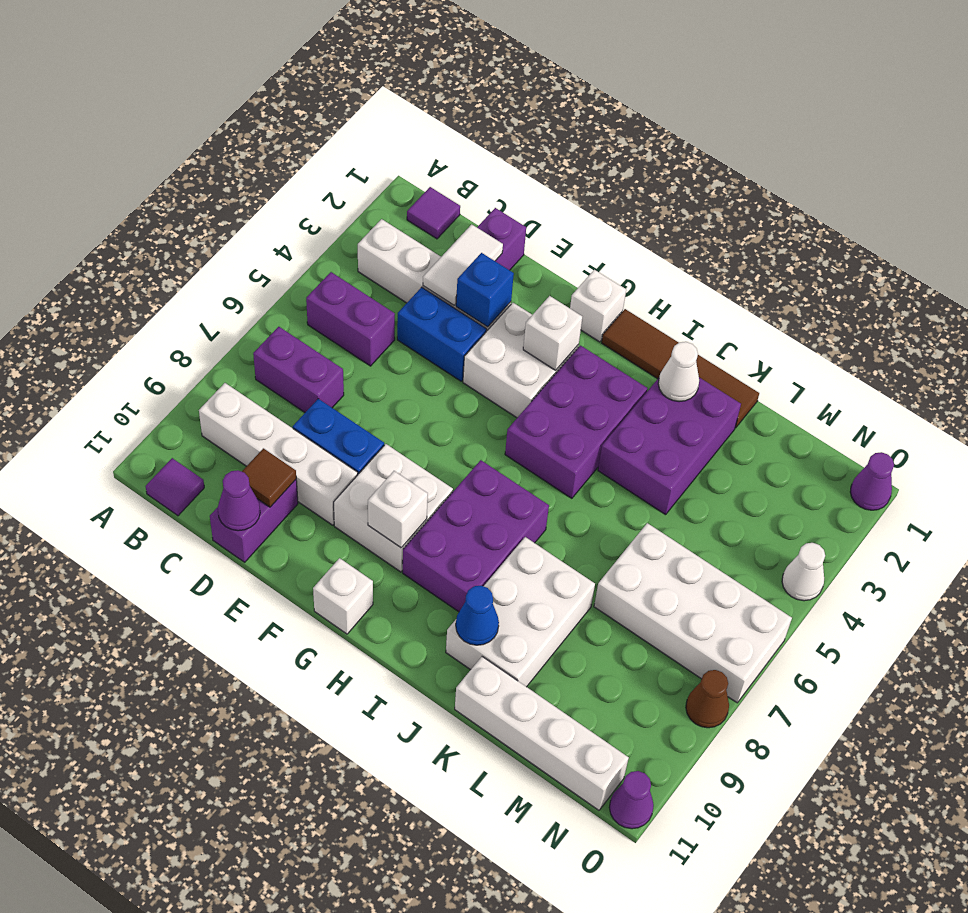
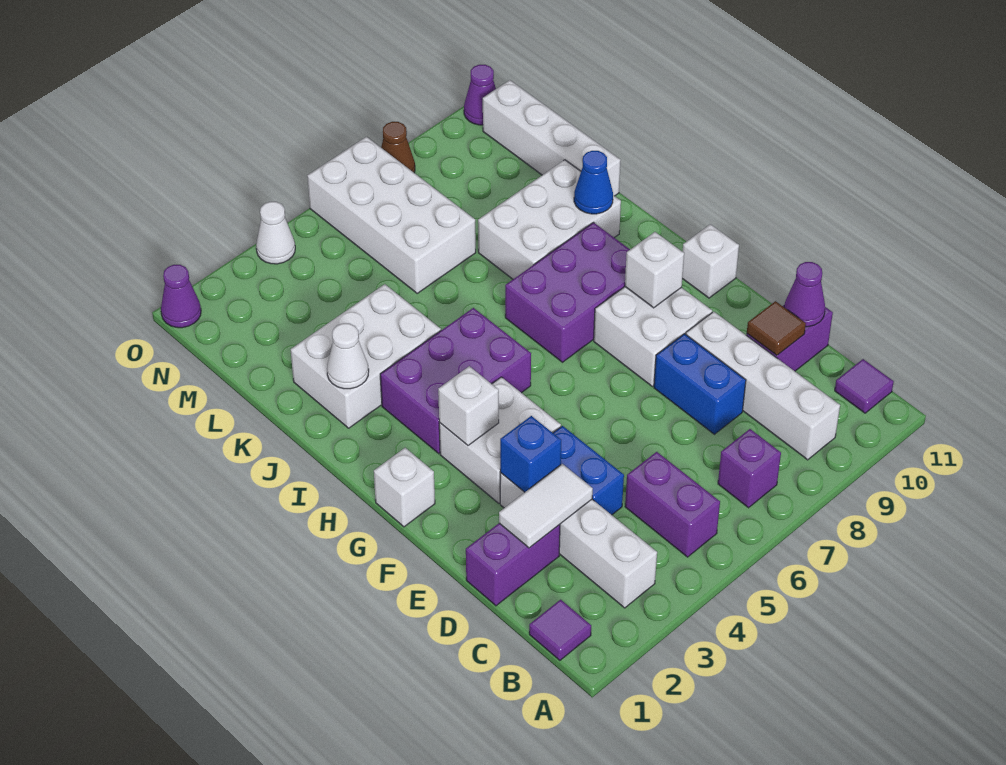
purple brick B7:C7 level 1 -> purple brick B7 level 1
brown tile H1:K1 level 1 -> none
purple brick J2:K4 level 1 -> white brick J2:K4 level 1

